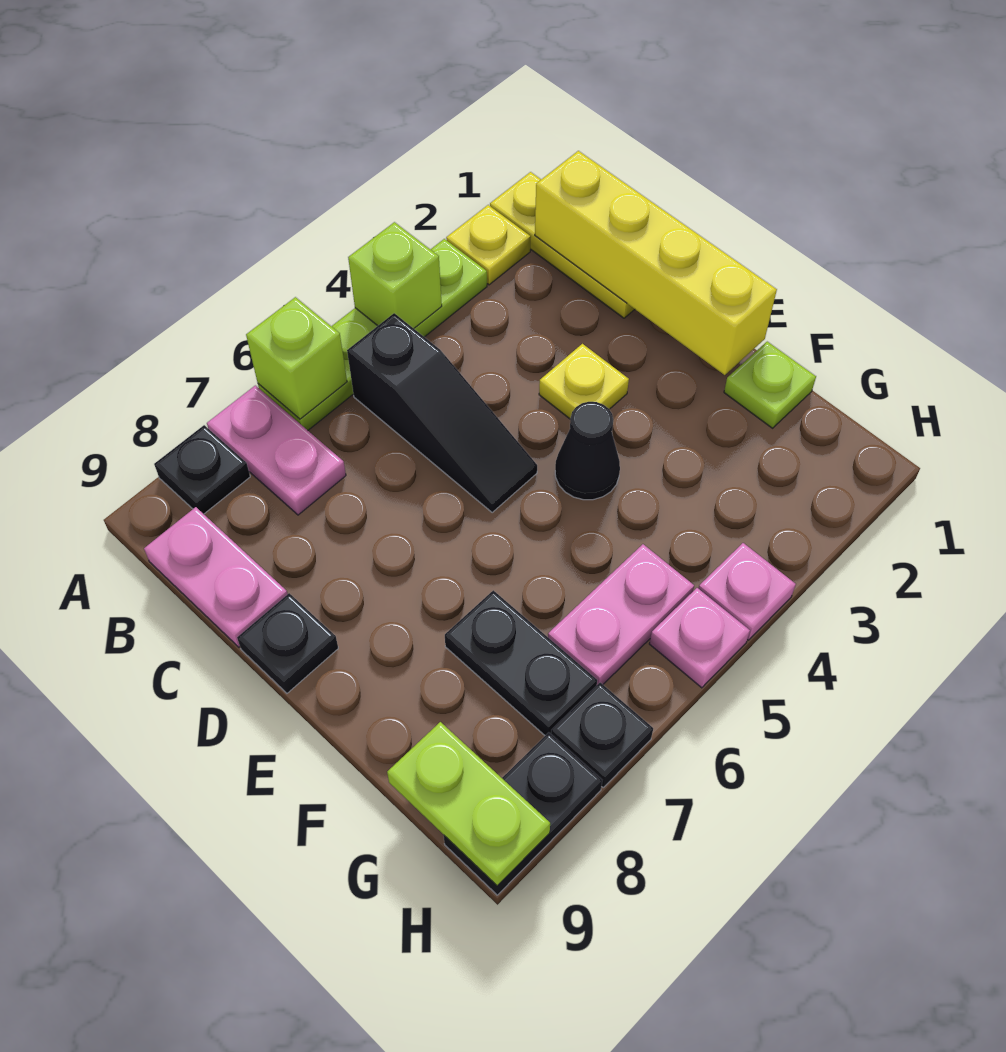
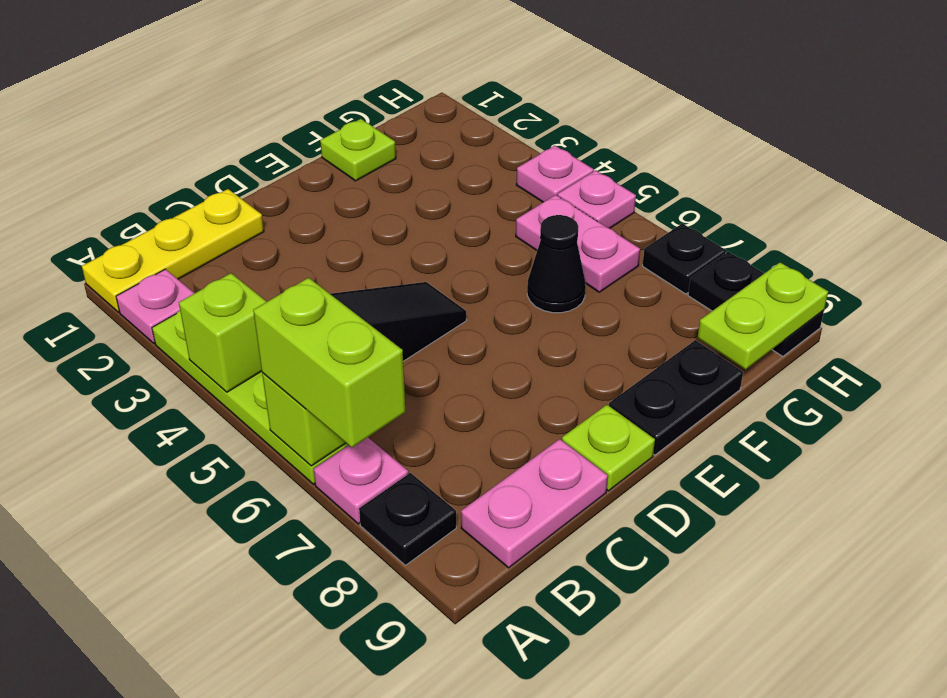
yellow plate A2 level 1 -> pink plate A2 level 1
none -> lime brick A6:A7 level 3
pink plate A7:B7 level 1 -> pink plate A7 level 1
yellow brick B1:E1 level 2 -> none
yellow plate D3 level 1 -> none
black plate D9 level 1 -> lime plate D9 level 1
black cone E4 level 1 -> black cone F6 level 1
black plate F7:G7 level 1 -> black plate E9:F9 level 1

